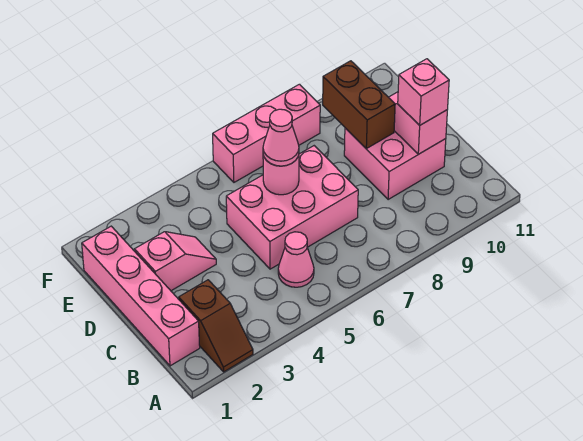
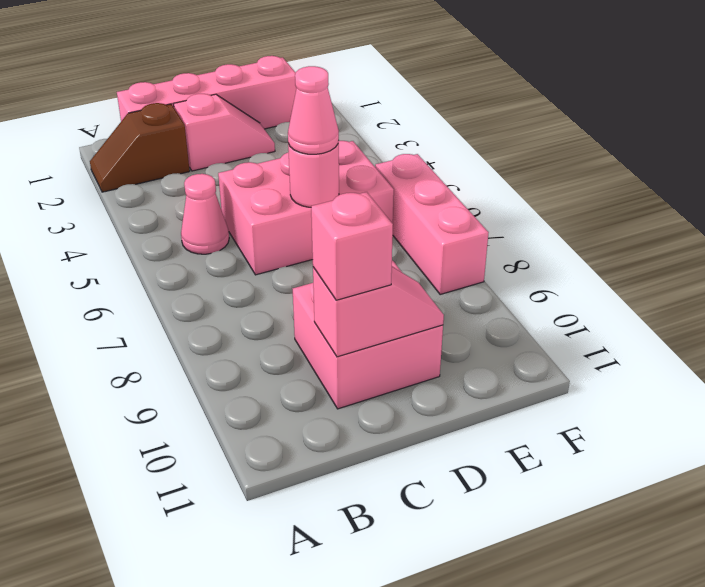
pink brick C5:D7 level 1 -> pink brick C5:E6 level 1
pink slope D2:D3 level 1 top 2 -> pink slope C2:D2 level 1 top C
brown brick D9:E9 level 2 -> none

